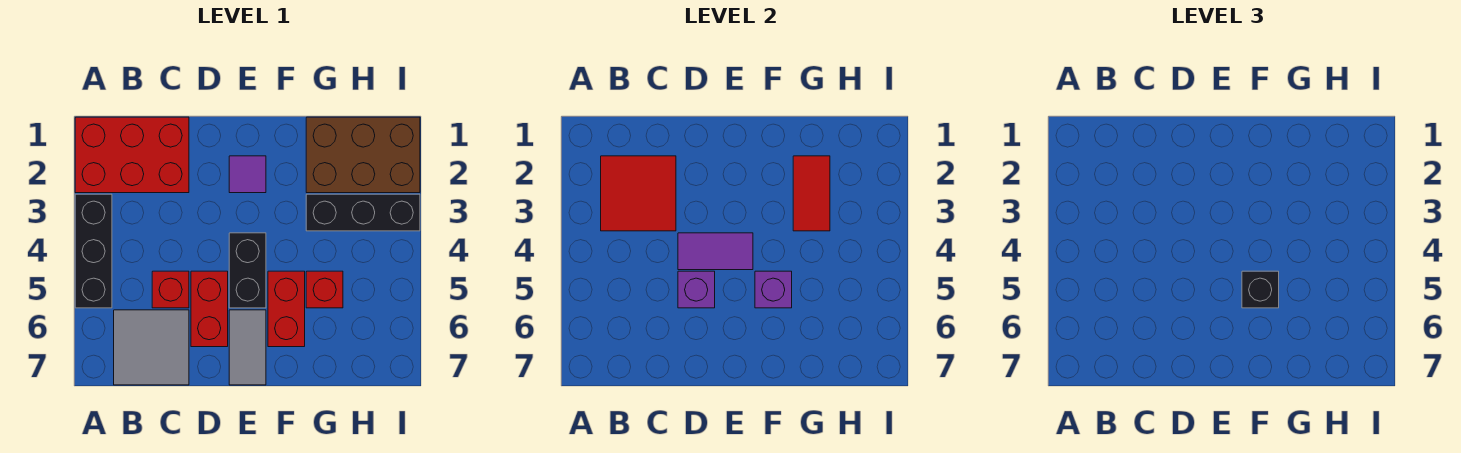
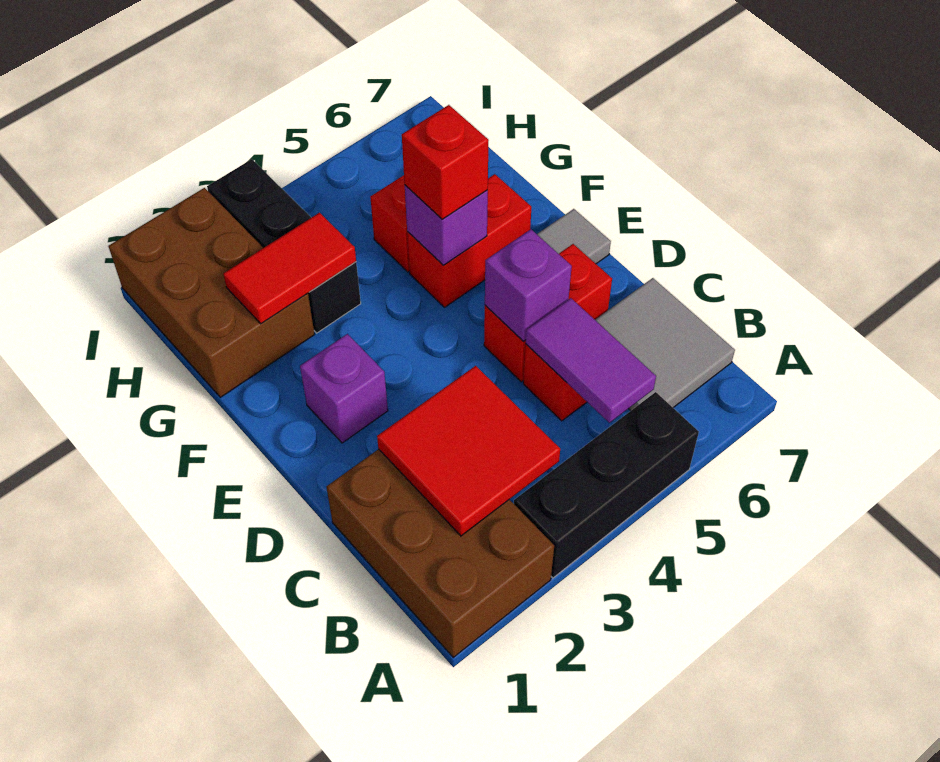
red brick A1:C2 level 1 -> brown brick A1:C2 level 1
purple tile D4:E4 level 2 -> purple tile B5:C5 level 2
purple tile E2 level 1 -> purple brick E2 level 1
black brick E4:E5 level 1 -> none
black brick F5 level 3 -> red brick F5 level 3

